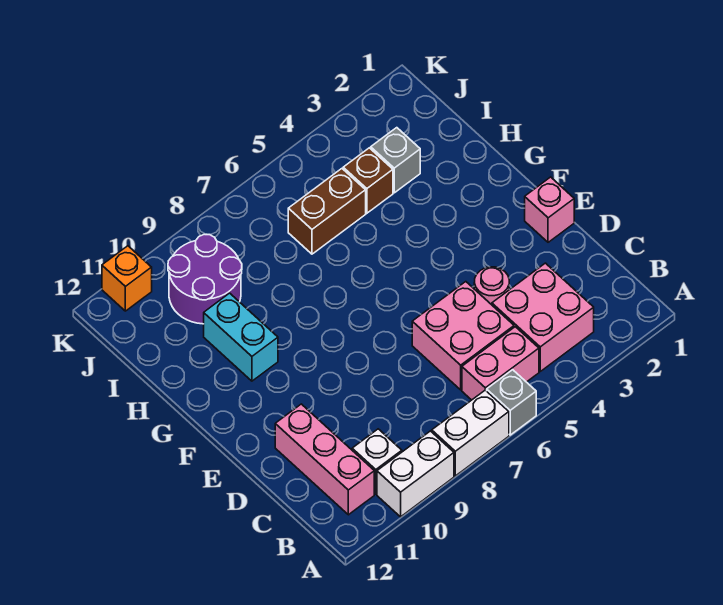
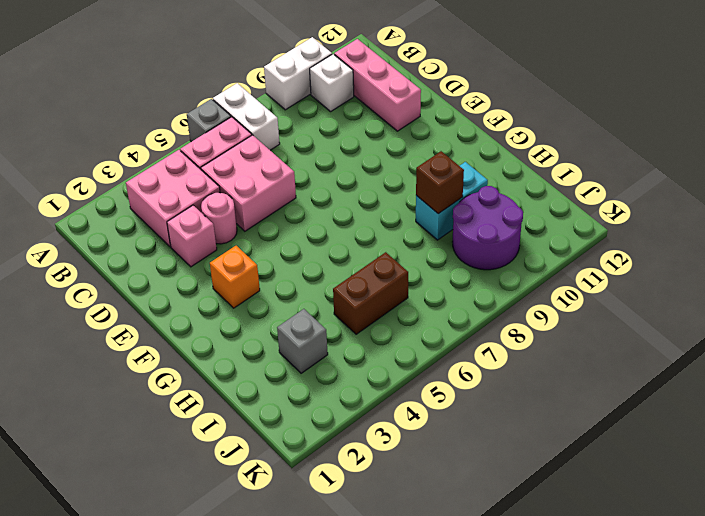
white brick A7:A8 level 1 -> white brick A7:B7 level 1
pink brick E1 level 1 -> pink brick D3 level 1
cyan brick G10:H10 level 1 -> cyan brick H9:H10 level 1
brown brick I4 level 1 -> brown brick H9 level 2
orange brick K11 level 1 -> orange brick F3 level 1

